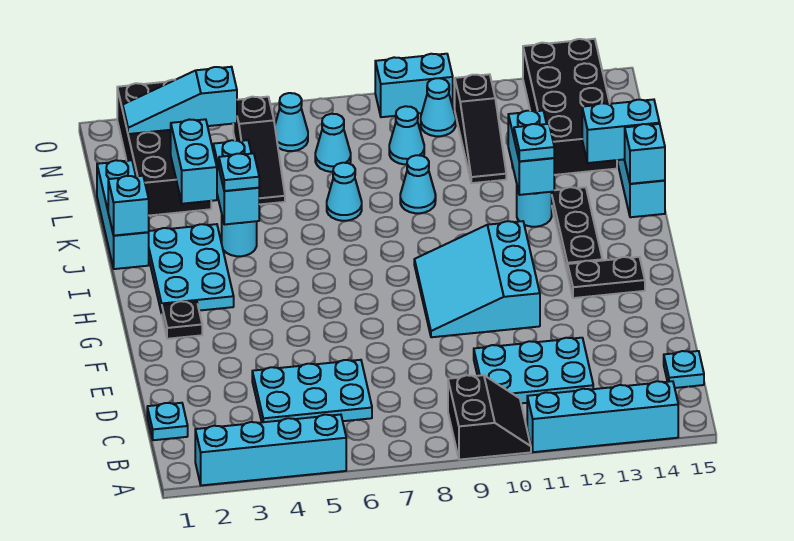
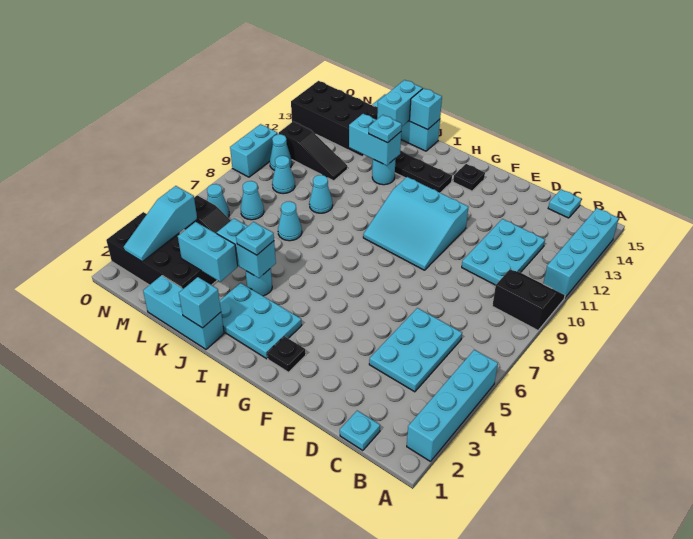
black plate G13:G14 level 1 -> black plate G14 level 1

